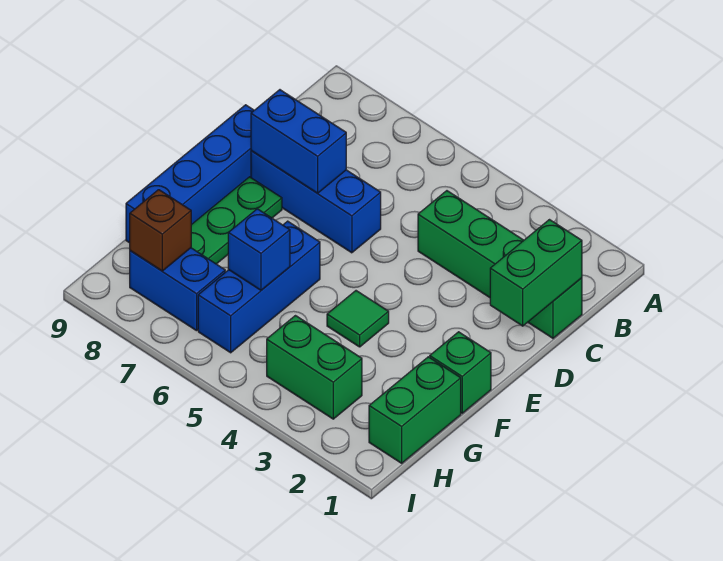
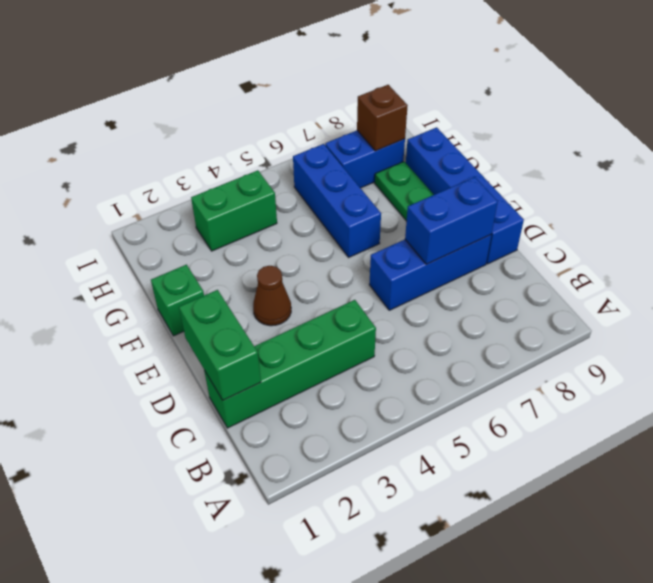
none -> brown cone E3 level 1
green tile F4 level 1 -> none
green brick G1:H1 level 1 -> none
blue brick G6 level 2 -> none

